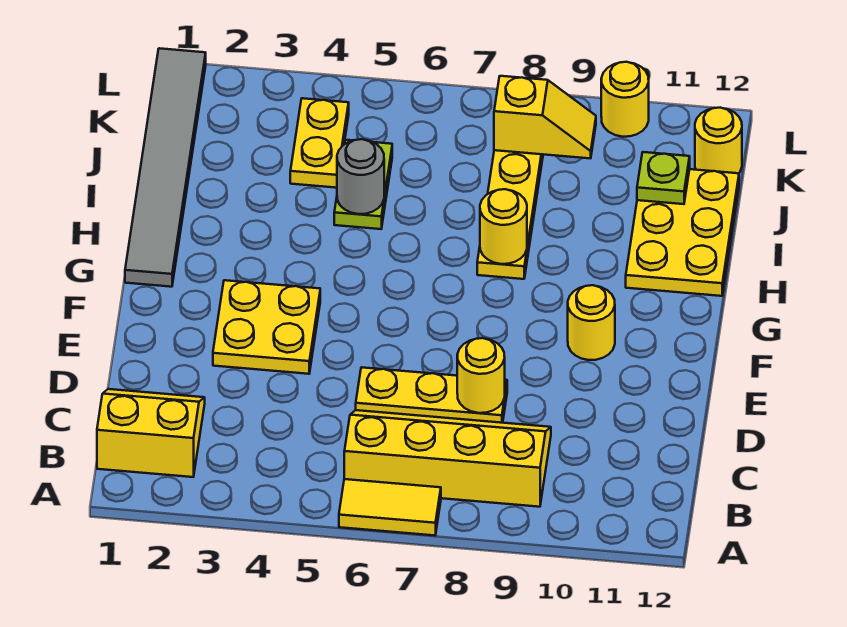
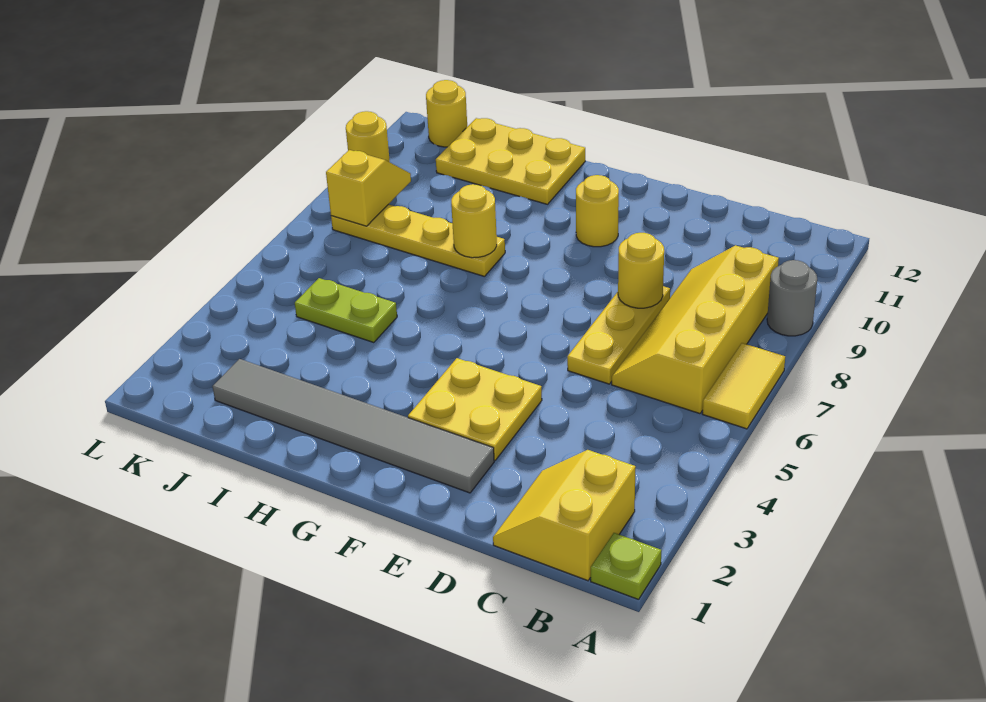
grey tile G1:L1 level 1 -> grey tile E2:J2 level 1
grey round brick I5 level 2 -> grey round brick A9 level 1
yellow plate J4:K4 level 1 -> none
lime plate J11 level 2 -> lime plate A1 level 1

